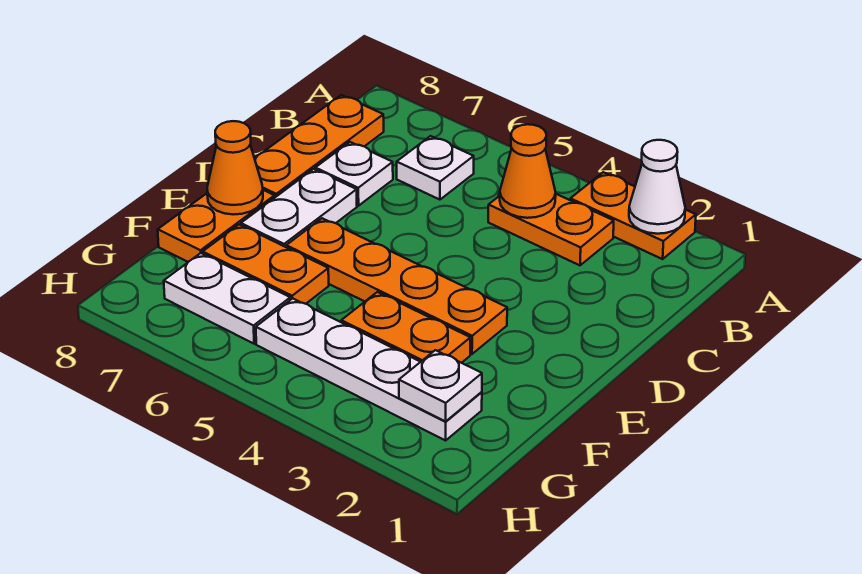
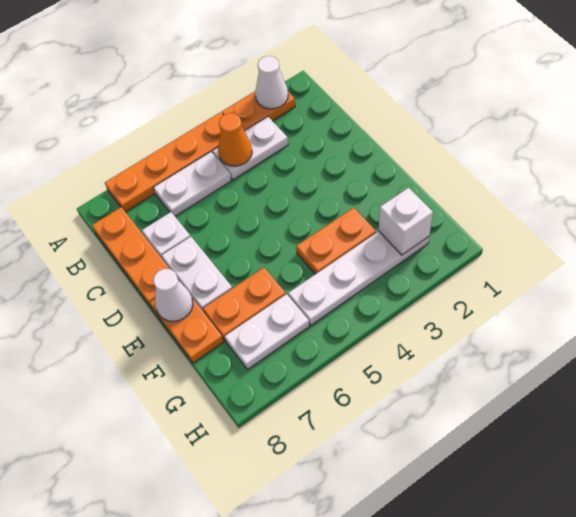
orange plate B3:B4 level 1 -> white plate B3:B4 level 1
white plate B6 level 1 -> white plate B5:B6 level 1
orange plate E3:E6 level 1 -> orange plate A4:A7 level 1
orange cone E8 level 2 -> white cone E8 level 2
white plate G2 level 2 -> white brick G2 level 2

